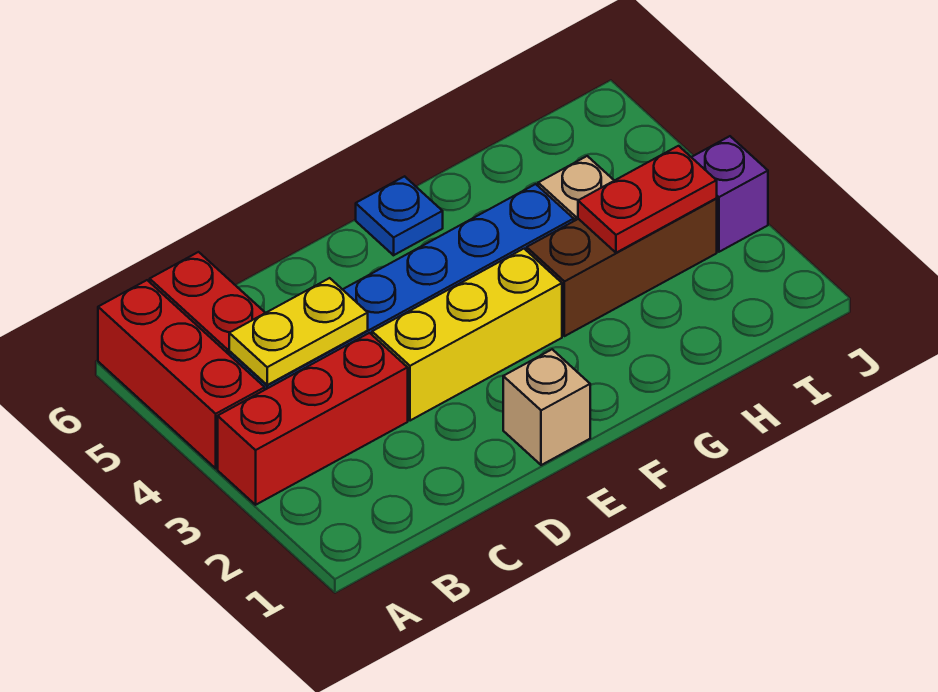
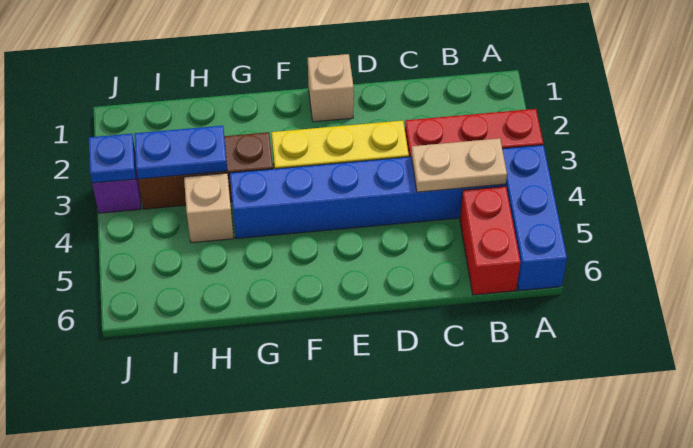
red brick A4:A6 level 1 -> blue brick A4:A6 level 1
yellow plate B4:C4 level 2 -> tan plate B4:C4 level 2
blue plate F6 level 1 -> blue plate J3 level 2
red plate H3:I3 level 2 -> blue plate H3:I3 level 2

